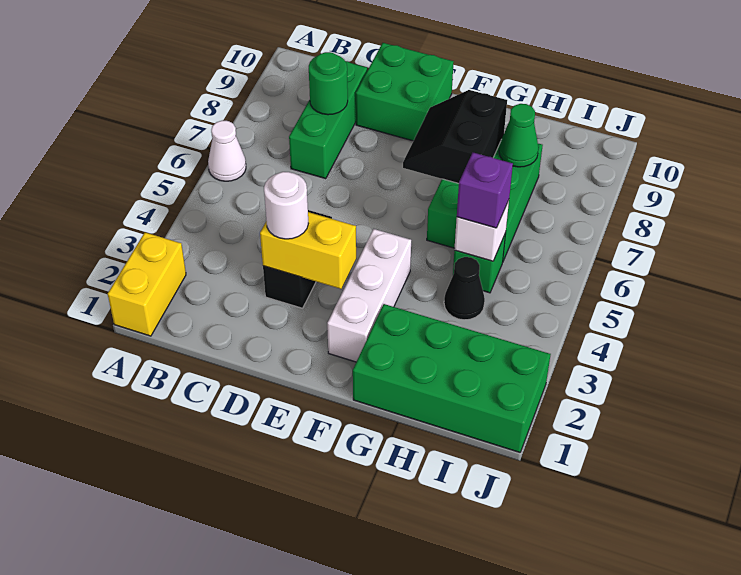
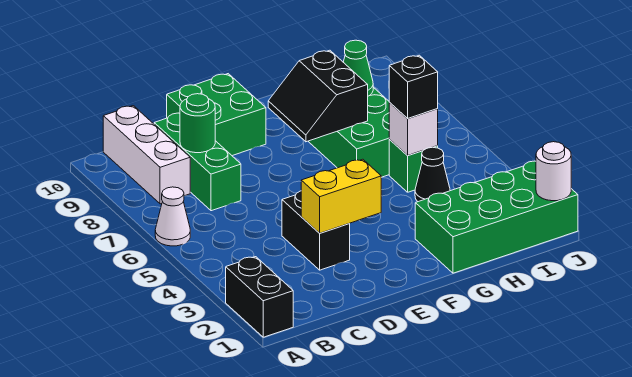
yellow brick A1:A2 level 1 -> black brick A1:A2 level 1
white round brick D3 level 3 -> white round brick J1 level 2
white brick F2:F4 level 1 -> white brick B8:B10 level 1
purple brick H5 level 3 -> black brick H5 level 3

